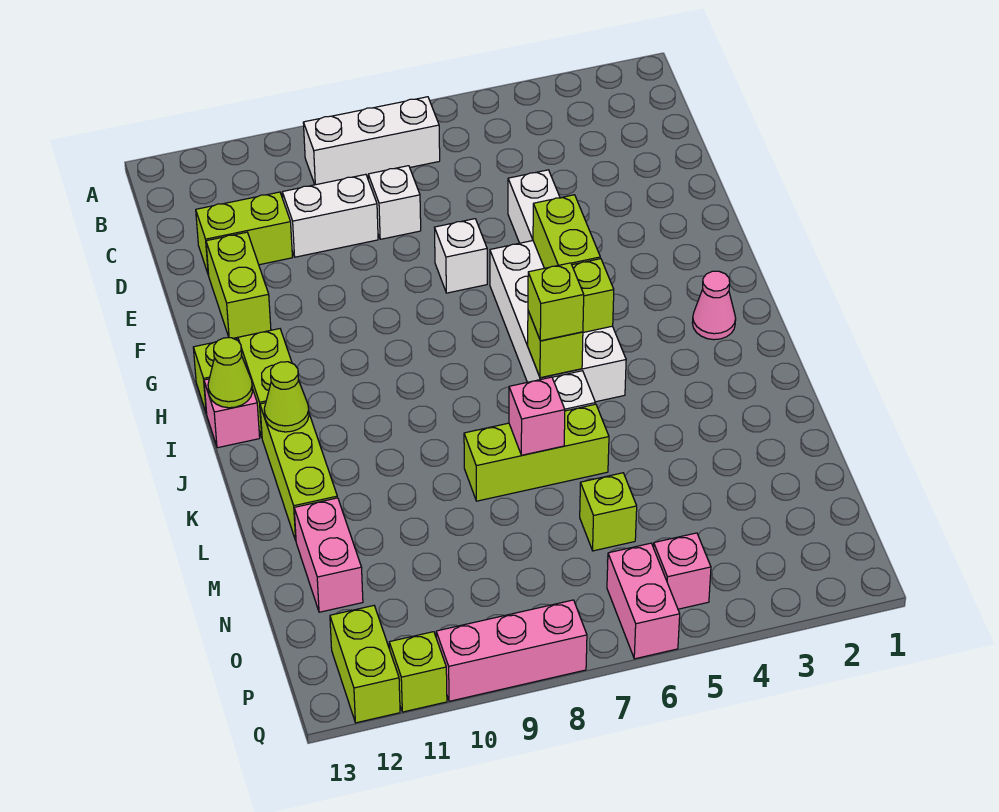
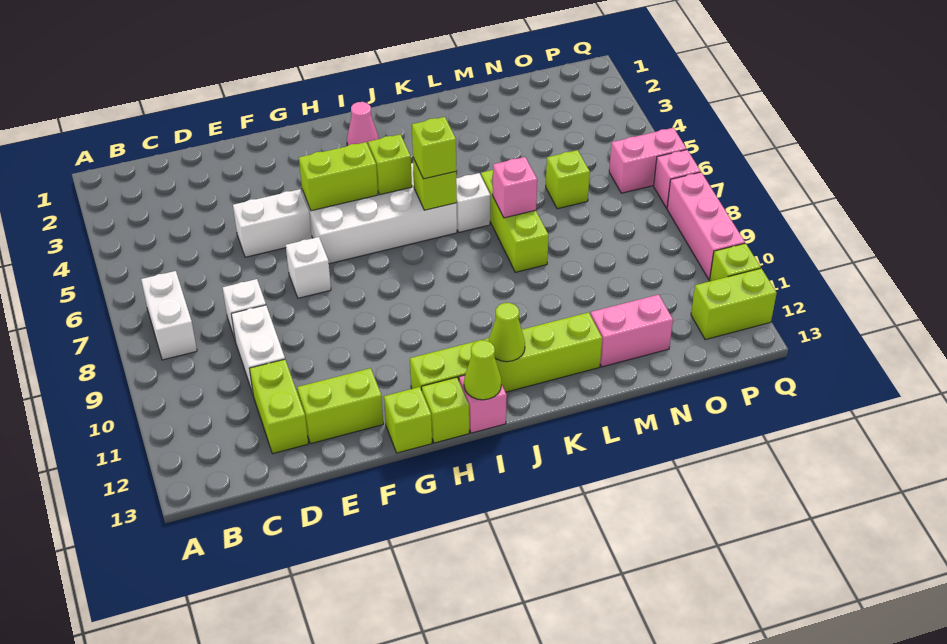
white brick B7:B9 level 1 -> white brick B7:B8 level 1
none -> lime brick G13 level 1
pink brick P5 level 1 -> pink brick Q7 level 1

